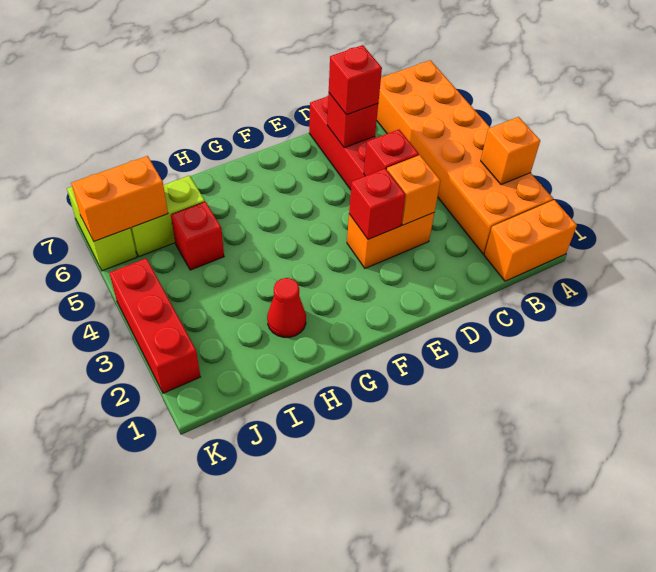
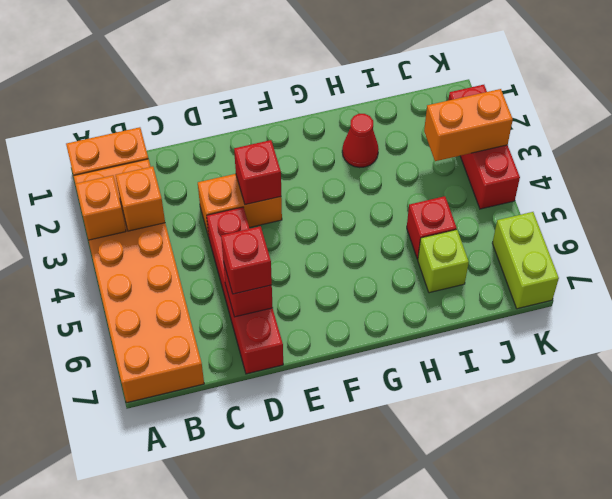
orange brick D3 level 2 -> orange brick B3 level 2
red brick D4 level 2 -> none
lime brick I6:J6 level 1 -> lime brick I6 level 1
orange brick J6:K6 level 2 -> orange brick J3:K3 level 2

